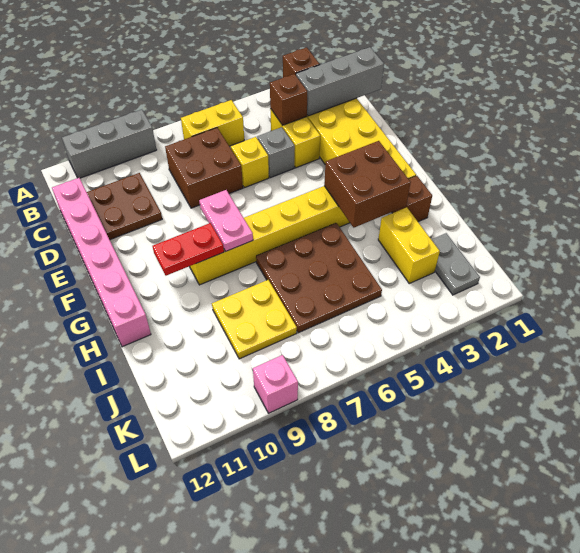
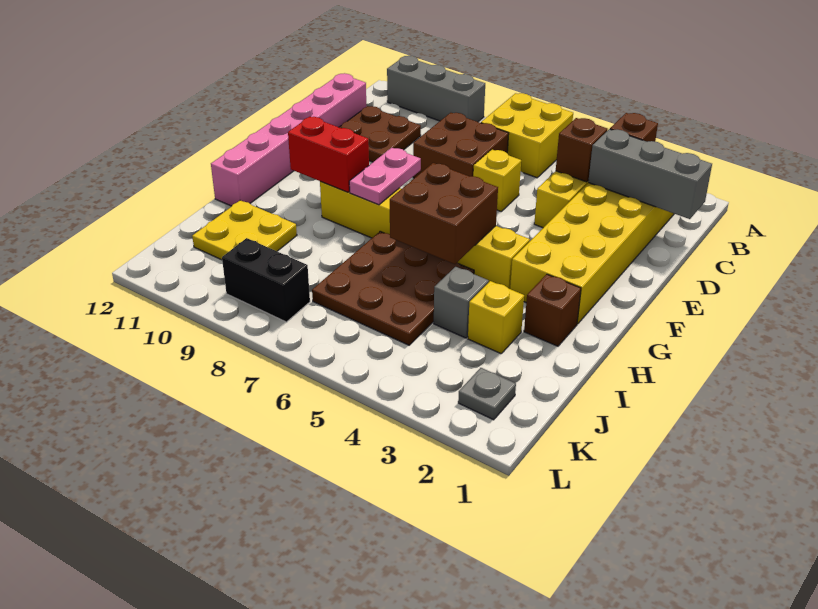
yellow brick B6:B7 level 1 -> yellow brick A6:B7 level 1
grey brick D5 level 1 -> grey brick I4 level 1
brown brick G3:H4 level 2 -> brown brick G5:H6 level 2
red plate G9:G10 level 2 -> red brick G9:G10 level 2
yellow brick I3:J3 level 1 -> yellow brick I3 level 1
yellow plate I8:J9 level 1 -> yellow plate I10:J11 level 1
grey plate J2:K2 level 1 -> grey plate K2 level 1
none -> black brick K8:K9 level 1
pink brick L9 level 1 -> none

